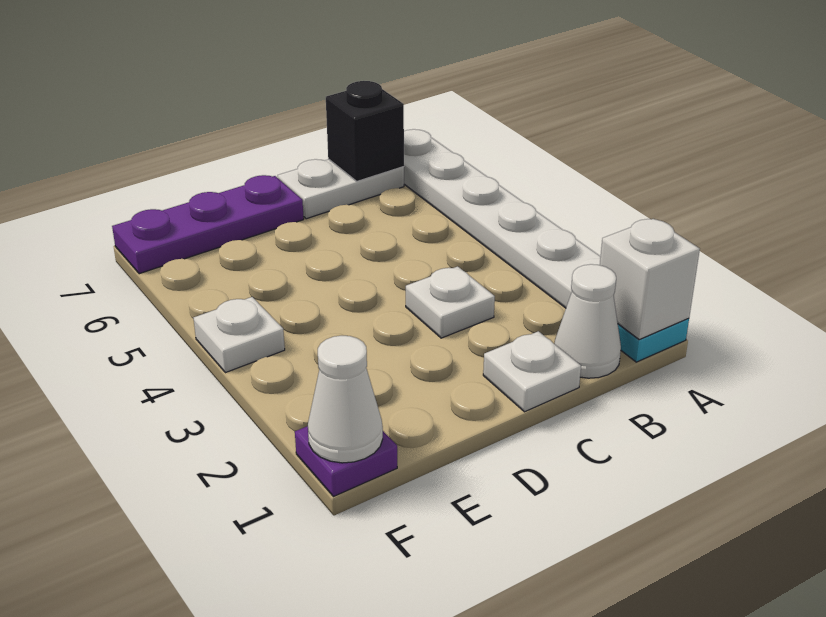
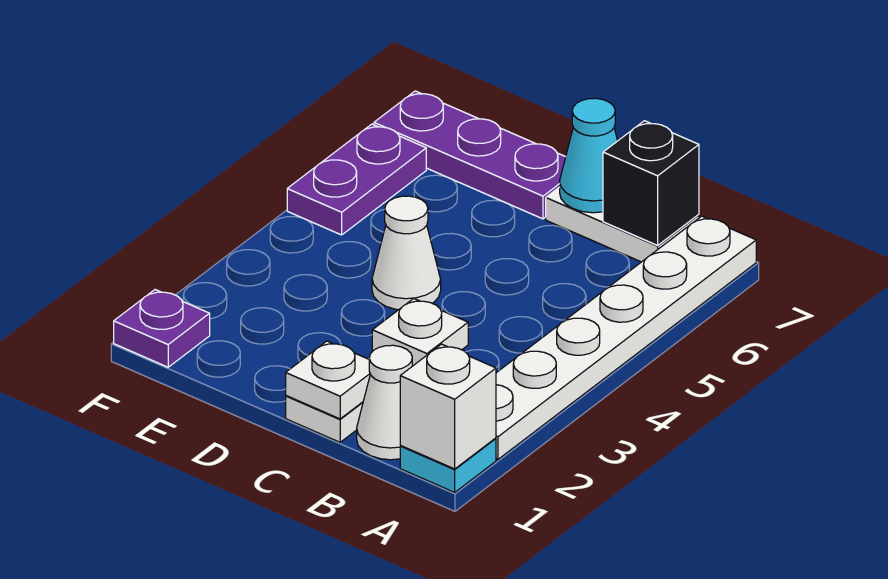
none -> cyan cone C7 level 2
white cone F1 level 2 -> white cone D4 level 1
white plate F4 level 1 -> white plate C1 level 2
none -> purple plate F5:F6 level 1

